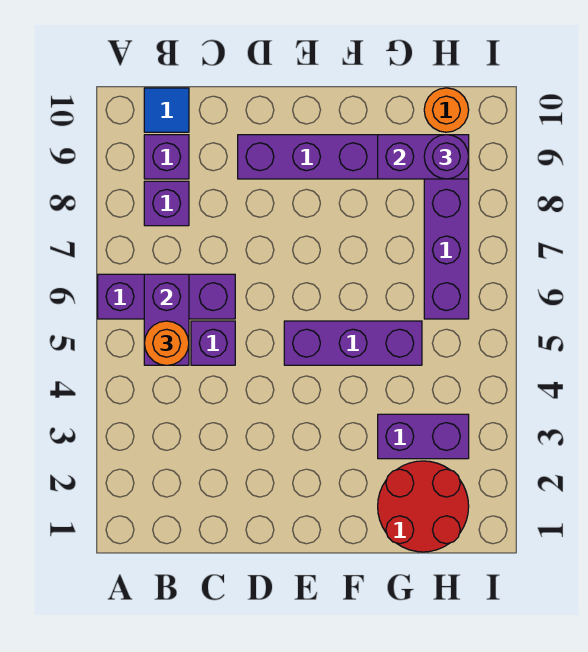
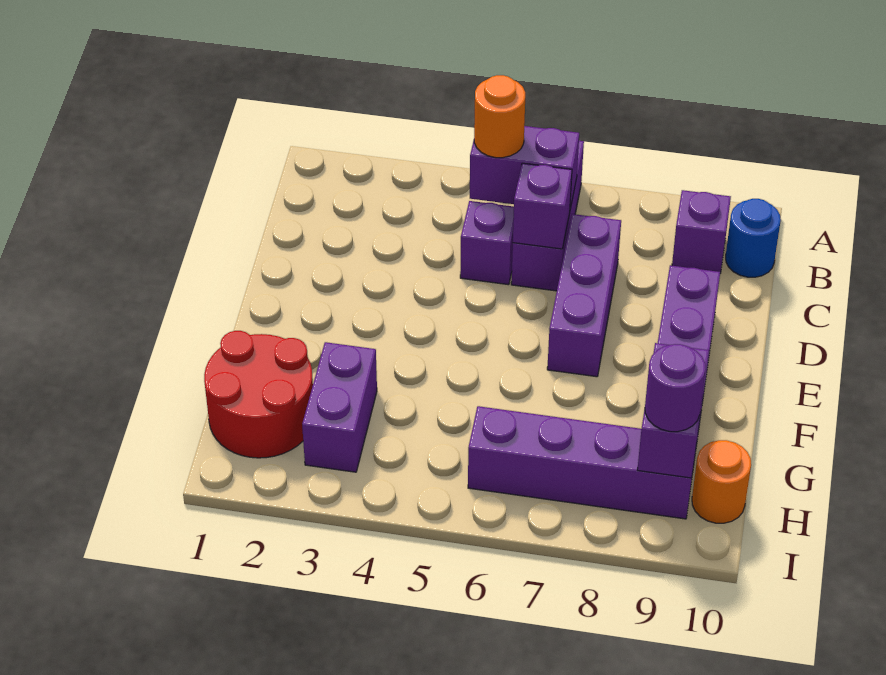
purple brick B8 level 1 -> purple brick C6 level 2
blue tile B10 level 1 -> blue round brick B10 level 1
purple brick E5:G5 level 1 -> purple brick C7:E7 level 1

